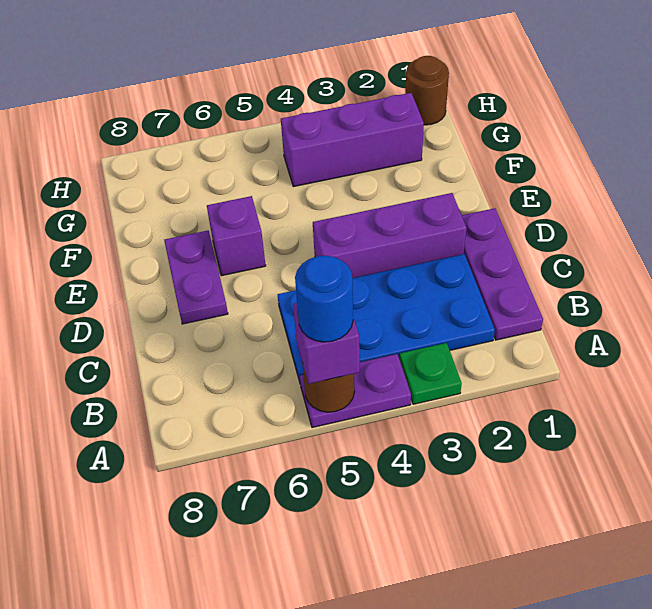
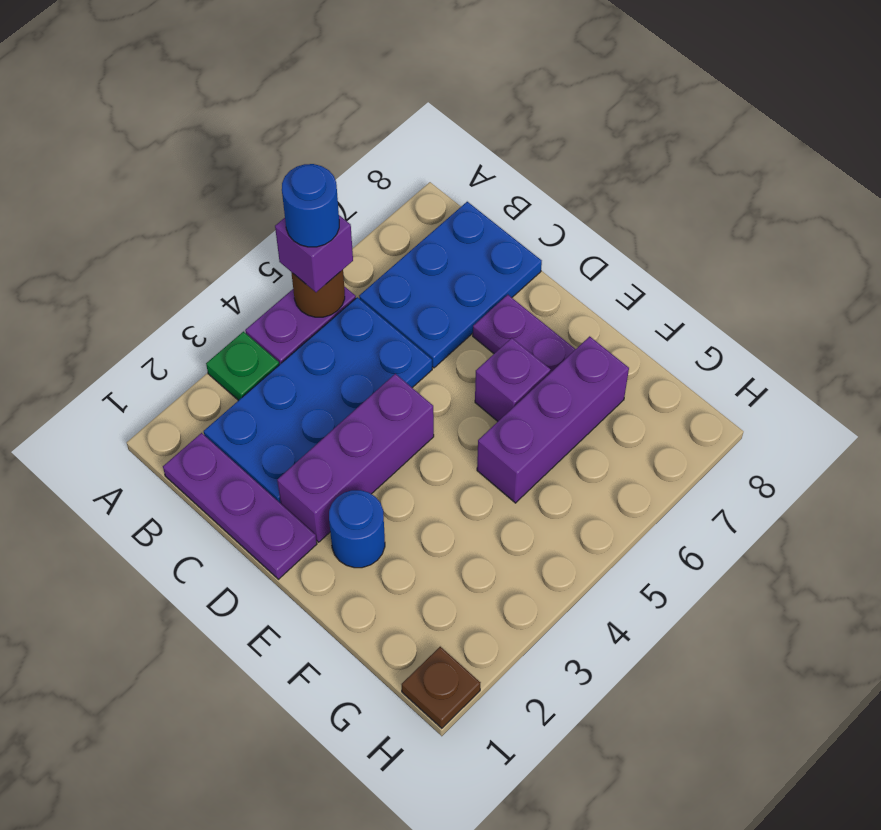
none -> blue plate B6:C8 level 1
none -> blue round brick E2 level 1
purple brick G2:G4 level 1 -> purple brick F5:F7 level 1
brown round brick H1 level 1 -> brown plate H1 level 1

